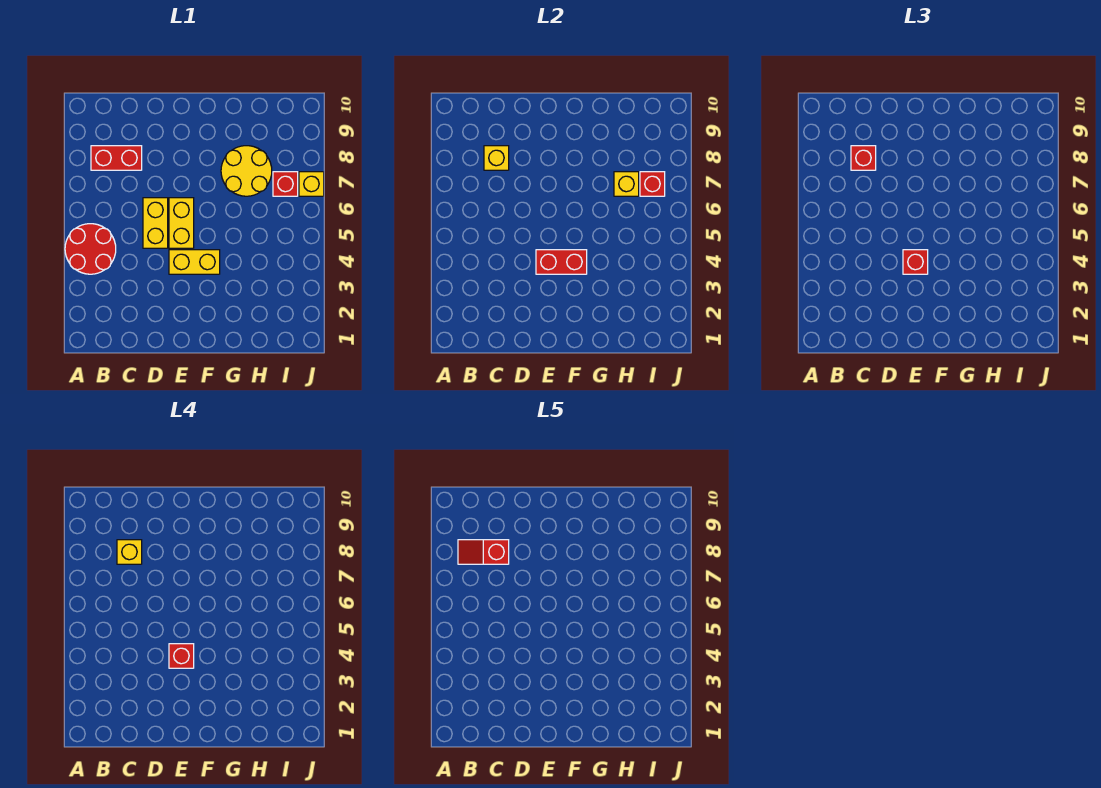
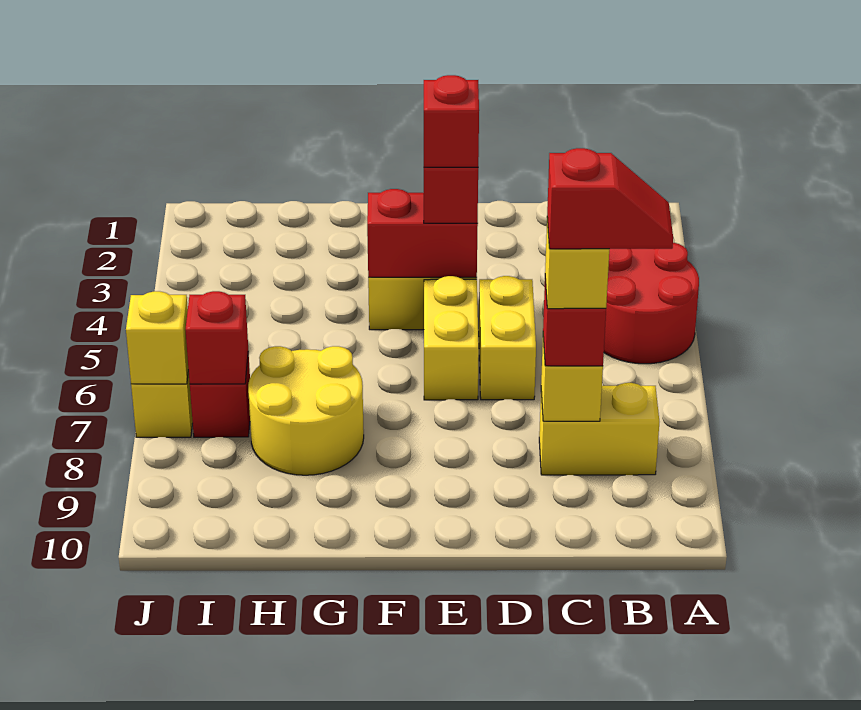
red brick B8:C8 level 1 -> yellow brick B8:C8 level 1
yellow brick H7 level 2 -> yellow brick J7 level 2

